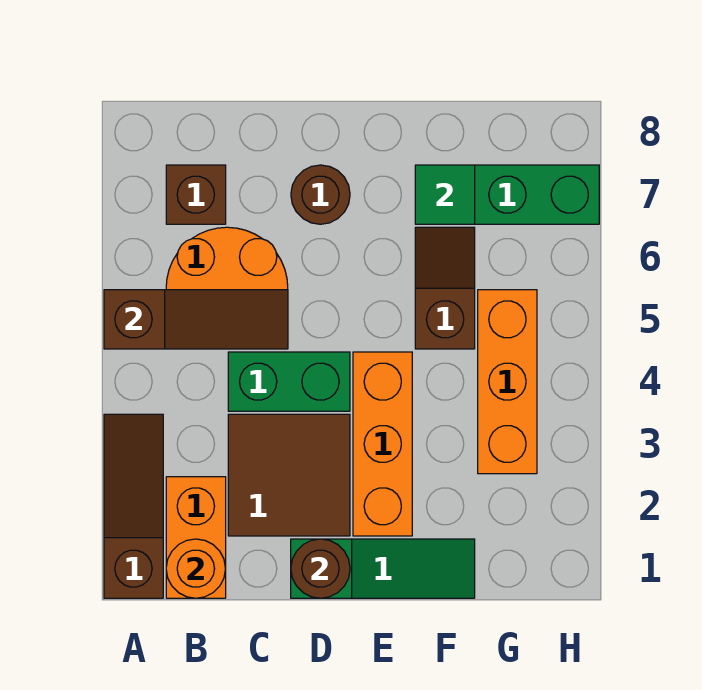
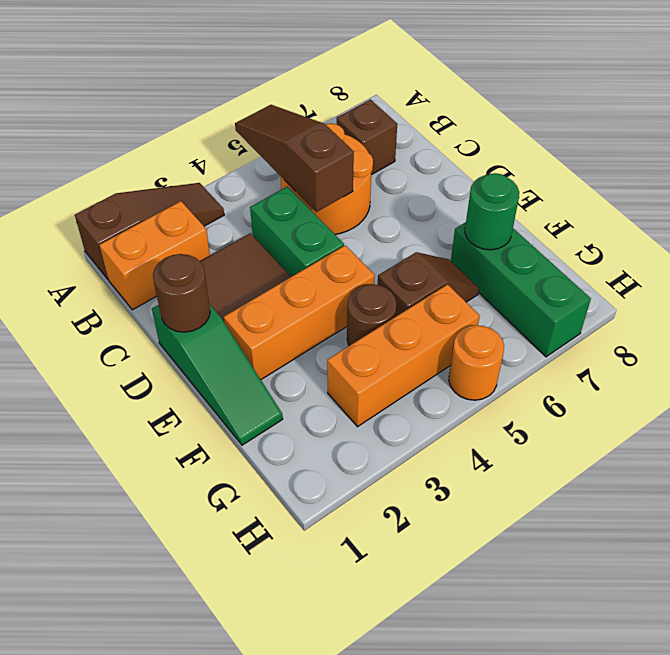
brown slope A5:C5 level 2 top A -> brown slope A5:C5 level 2 top C
orange round brick B1 level 2 -> orange round brick H5 level 1
brown round brick D7 level 1 -> brown round brick F4 level 1
green tile F7 level 2 -> green round brick F7 level 2

